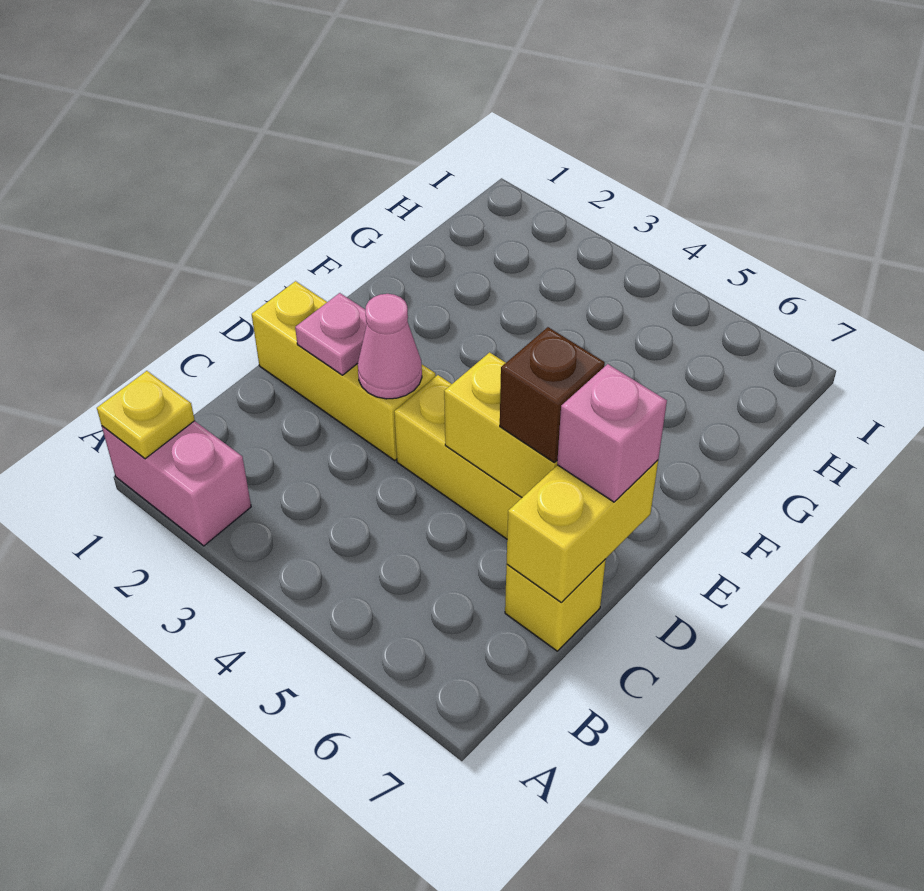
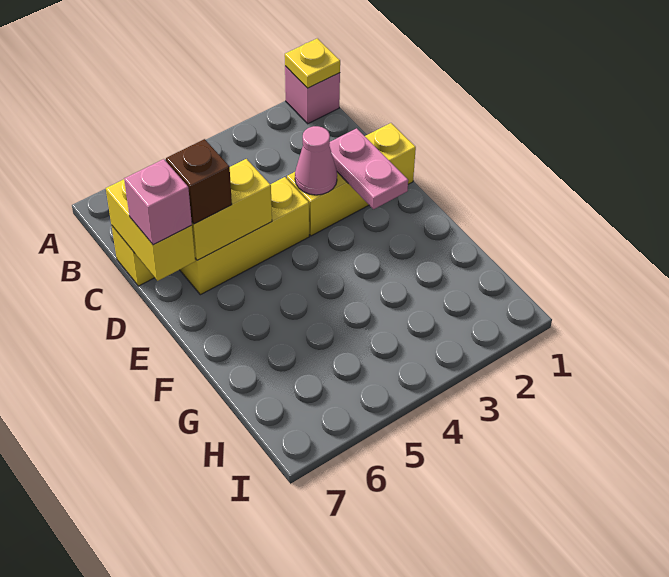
pink brick A1:A2 level 1 -> pink brick A1 level 1
pink plate D2 level 2 -> pink plate D2:E2 level 2

